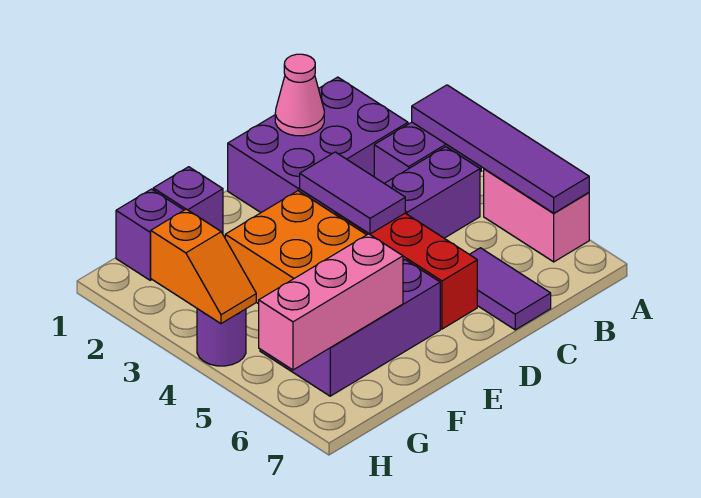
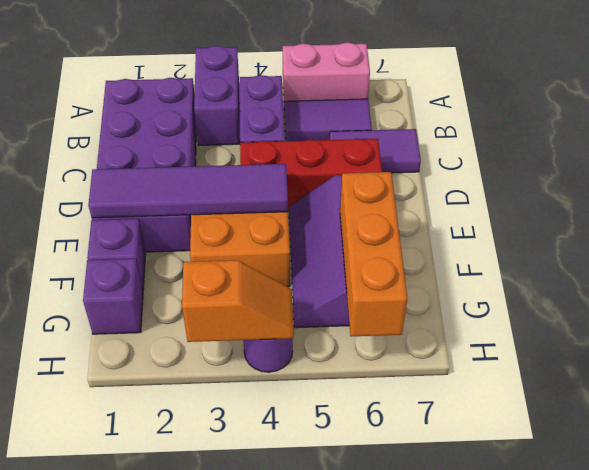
purple tile A3:A6 level 2 -> purple tile E1:E4 level 2
purple brick B1:D2 level 1 -> purple brick B1:E2 level 1
pink cone C1 level 2 -> none
purple tile D3:D4 level 2 -> purple tile B5:B6 level 1
pink brick F6:H6 level 2 -> orange brick F6:H6 level 2

